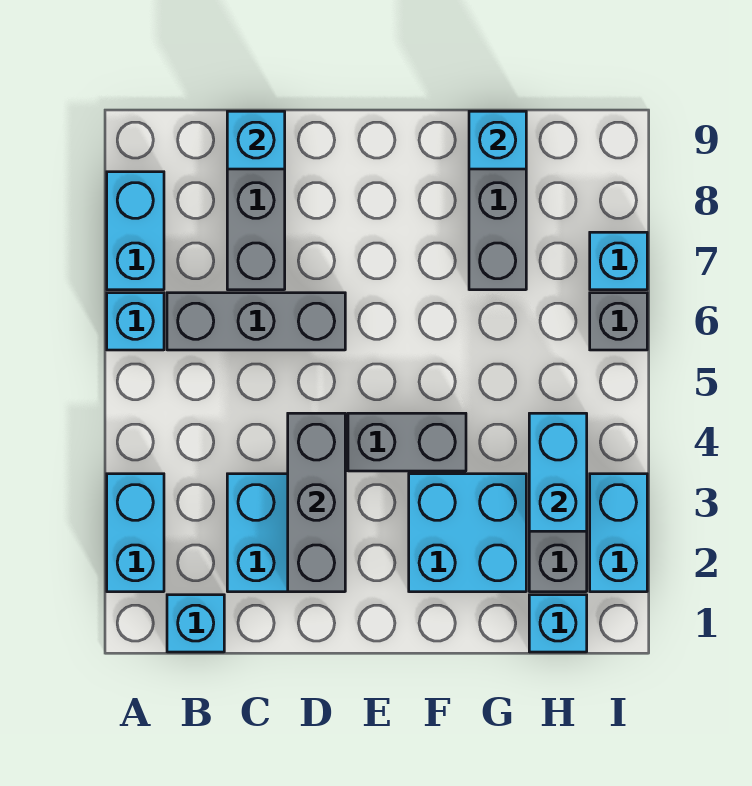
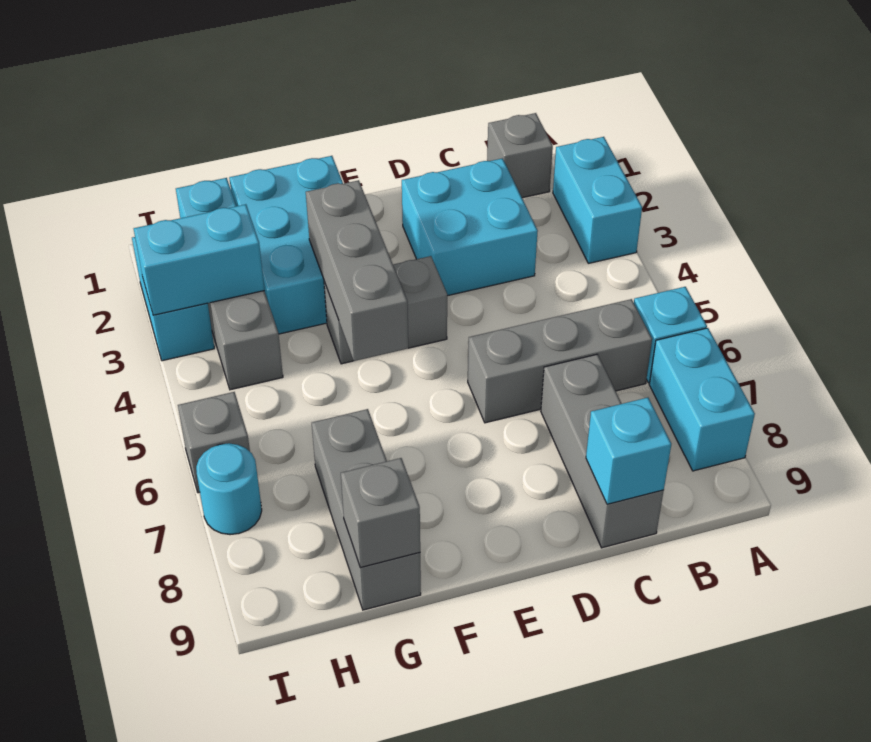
cyan brick B1 level 1 -> grey brick B1 level 1
grey brick D2:D4 level 2 -> grey brick F3:F5 level 2
cyan brick F2:G3 level 1 -> cyan brick F1:G3 level 1
cyan brick G9 level 2 -> grey brick G9 level 2
cyan brick H3:H4 level 2 -> cyan brick H3:I3 level 2
cyan brick I7 level 1 -> cyan round brick I7 level 1

